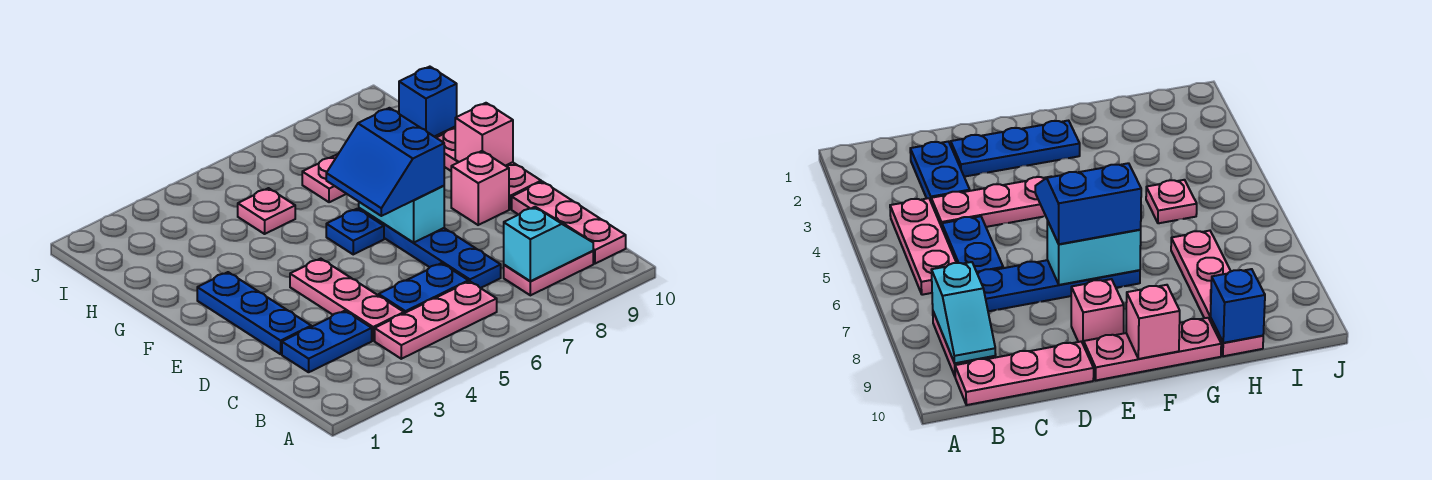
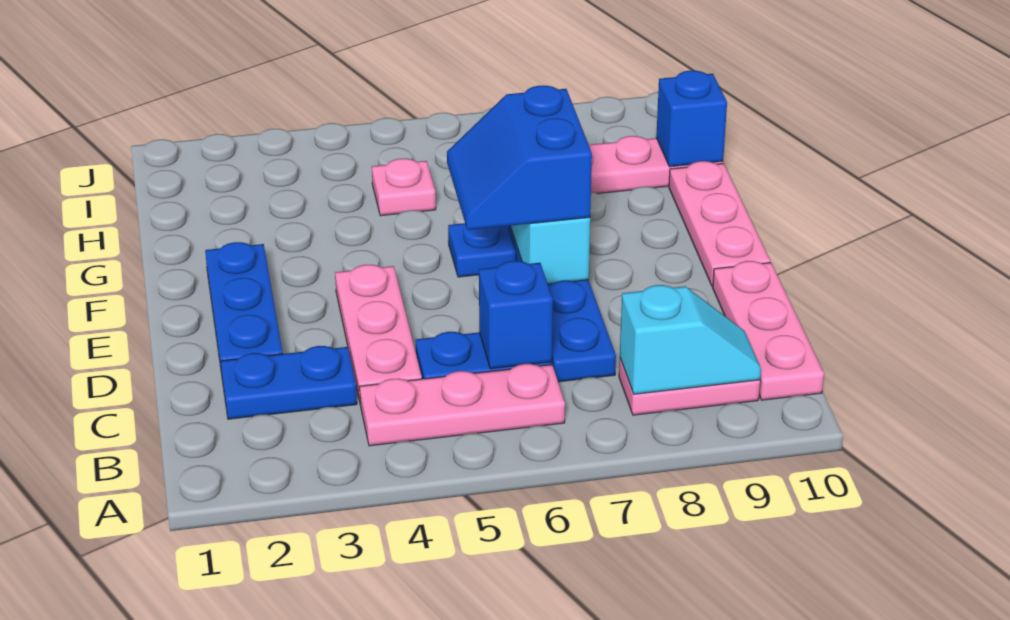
none -> blue brick C6 level 2
pink brick E9 level 1 -> none
pink brick F10 level 2 -> none

